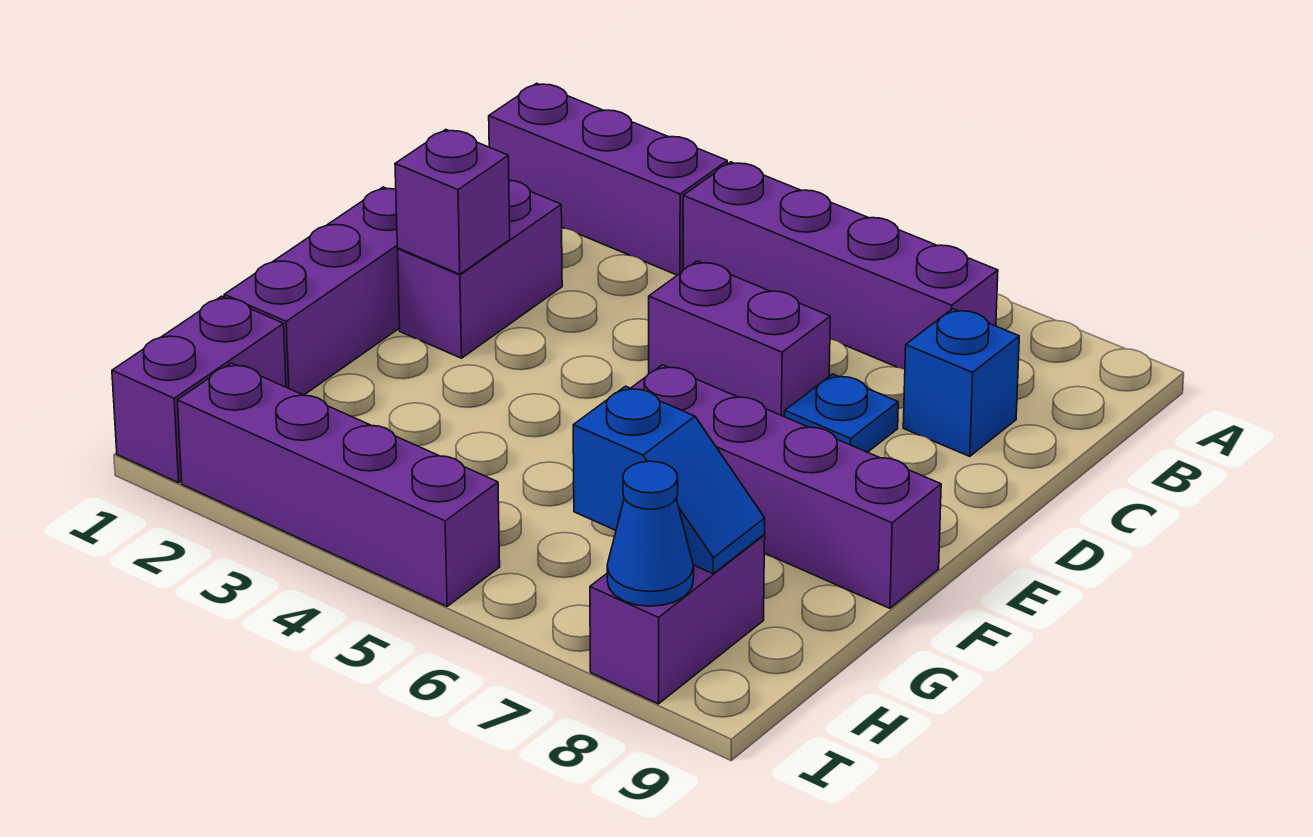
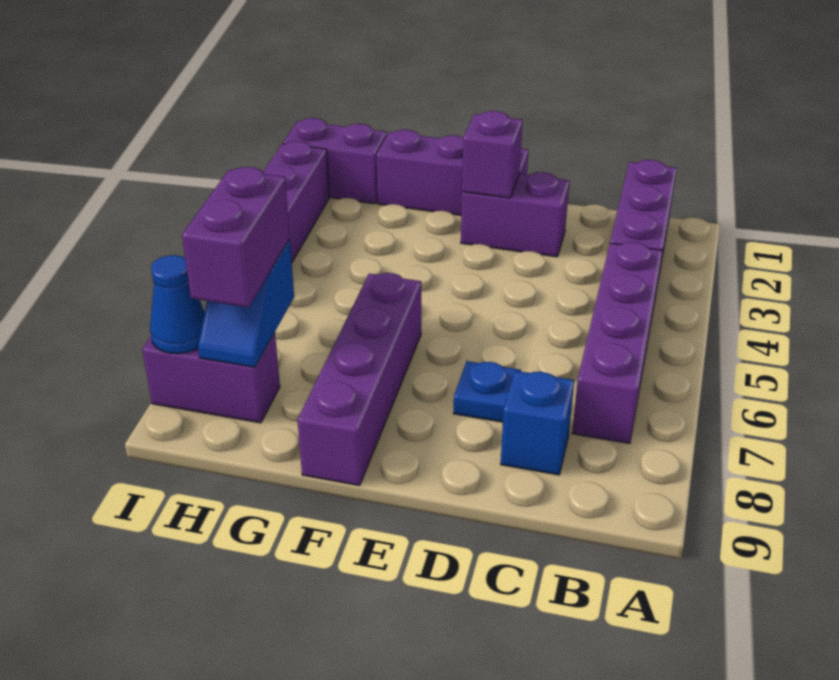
purple brick D5:D6 level 1 -> purple brick H7:H8 level 3

